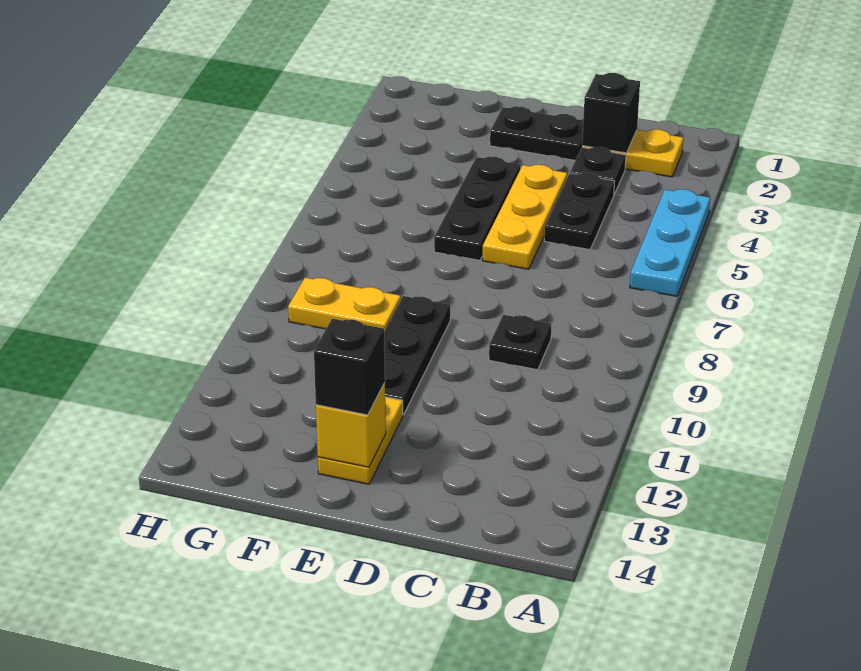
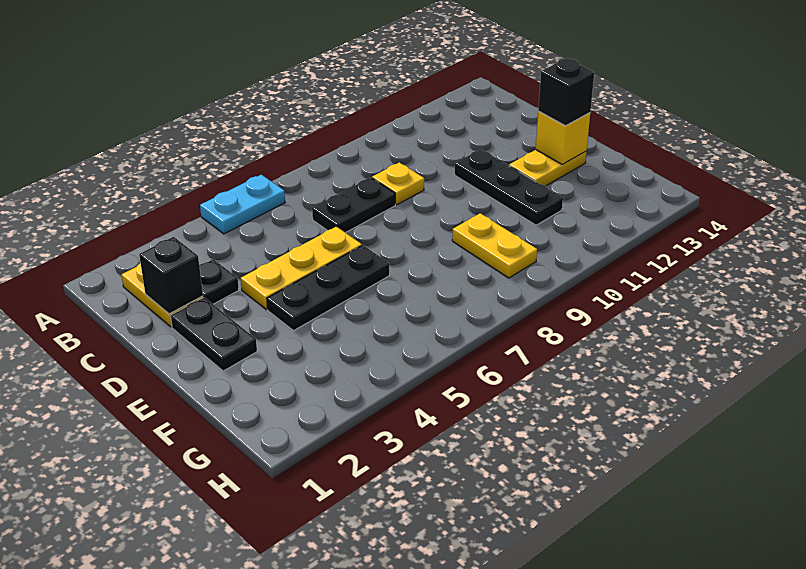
cyan plate A4:A6 level 1 -> cyan plate A5:A6 level 1
black plate C4:C5 level 1 -> black plate C7:C8 level 1
black plate C9 level 1 -> yellow plate C9 level 1
black plate E9:E11 level 1 -> black plate D11:F11 level 1

